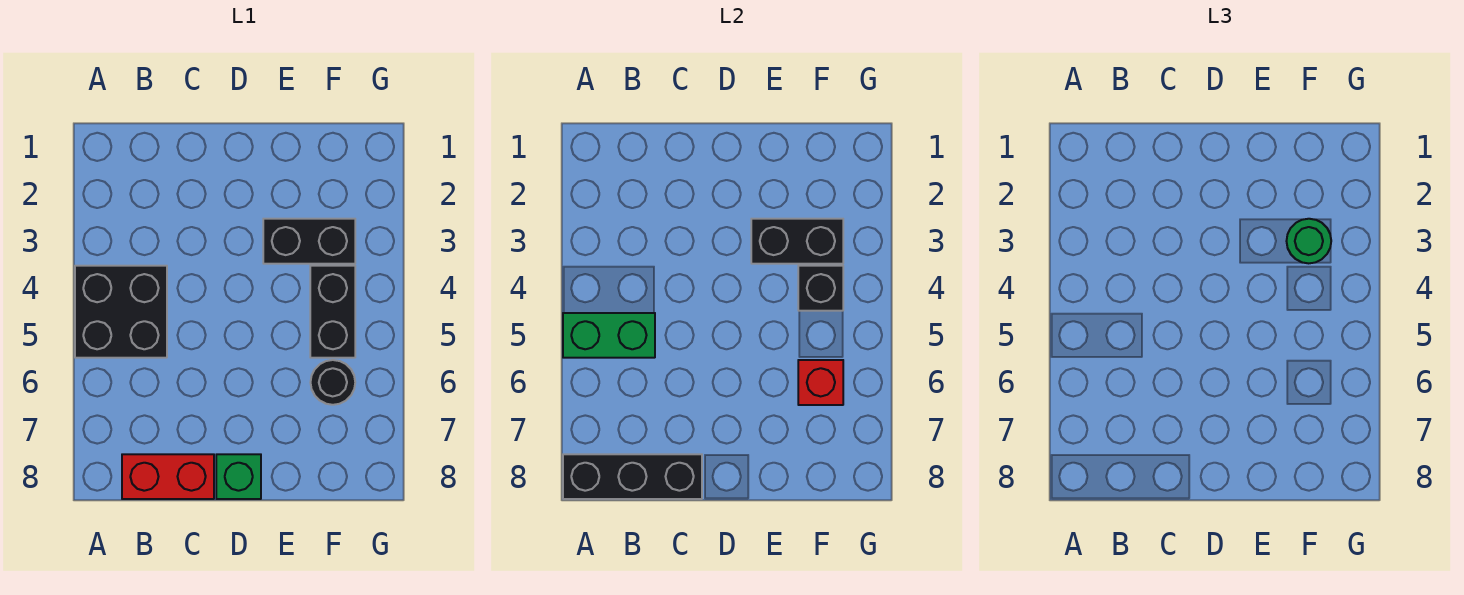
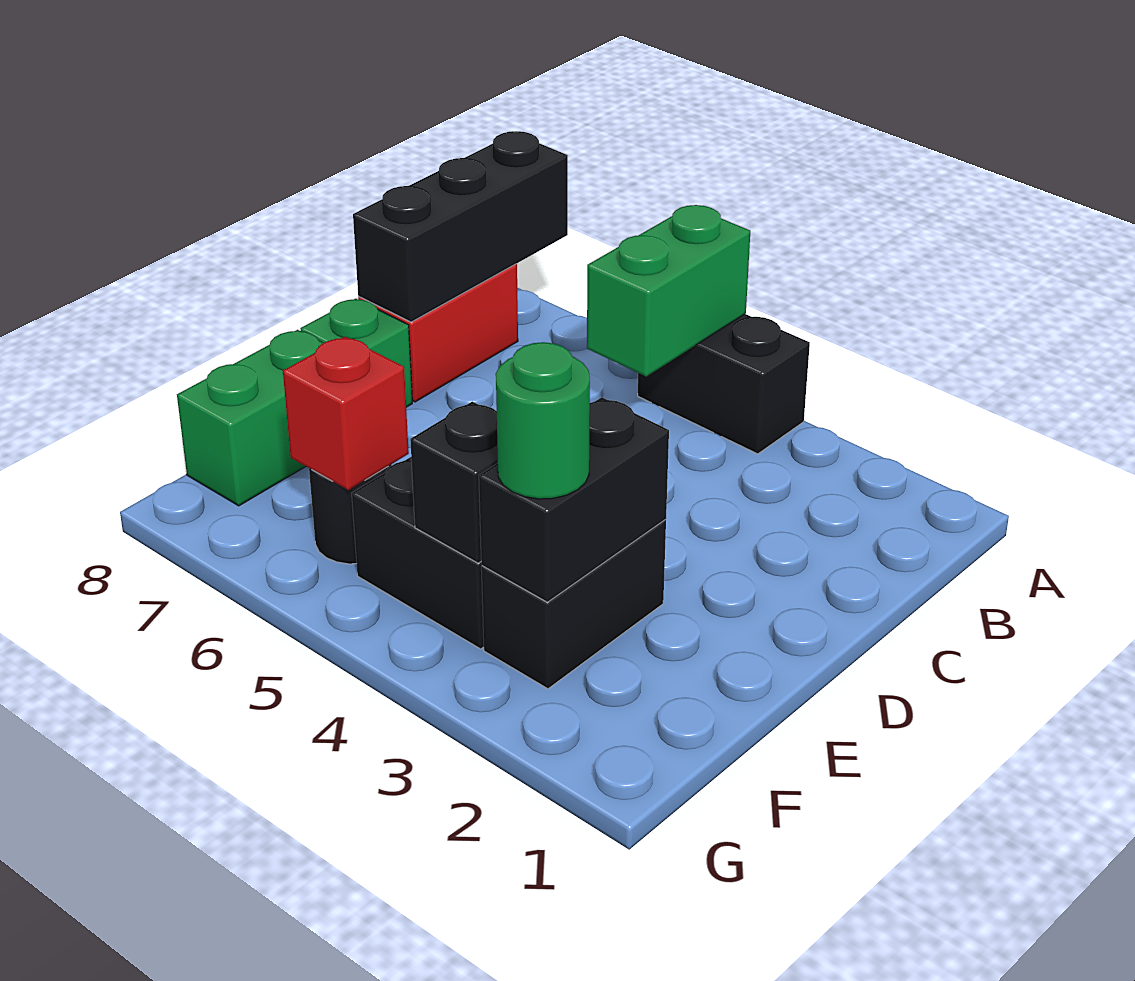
black brick A4:B5 level 1 -> black brick A4:A5 level 1
none -> green brick E8:F8 level 1

